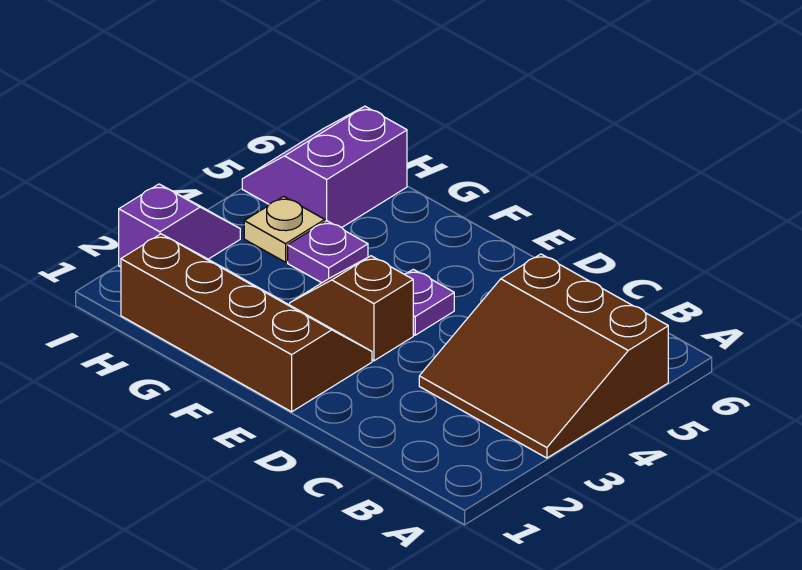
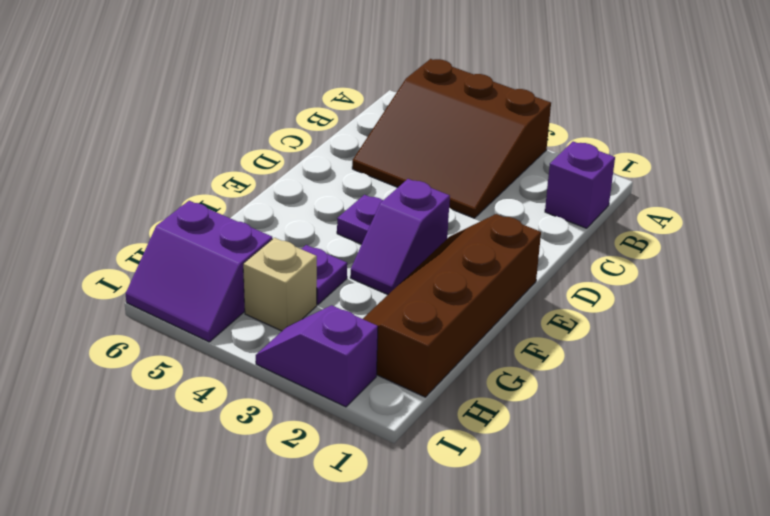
brown slope A3:C5 level 1 top 5 -> brown slope A3:C5 level 1 top A
none -> purple brick B1 level 1
brown slope E3:F3 level 1 top E -> purple slope E3:F3 level 1 top E
tan plate H4 level 1 -> tan brick H4 level 1

